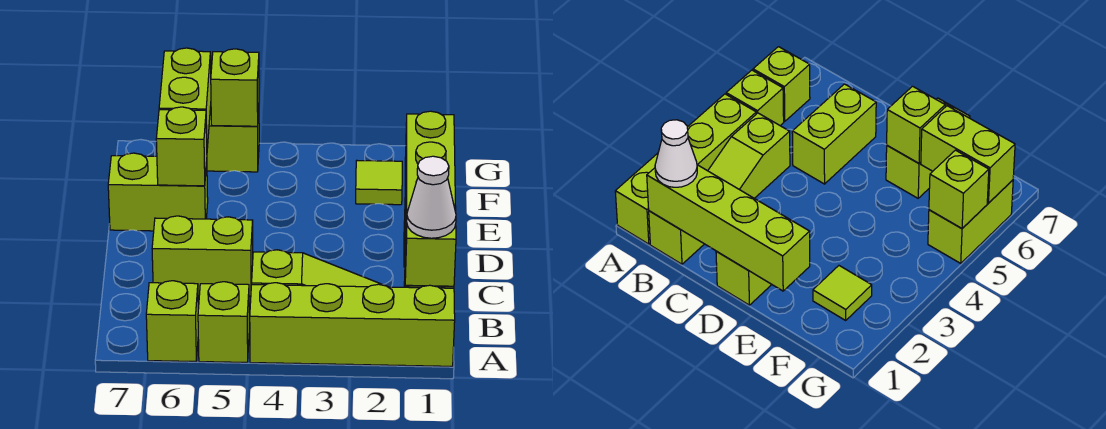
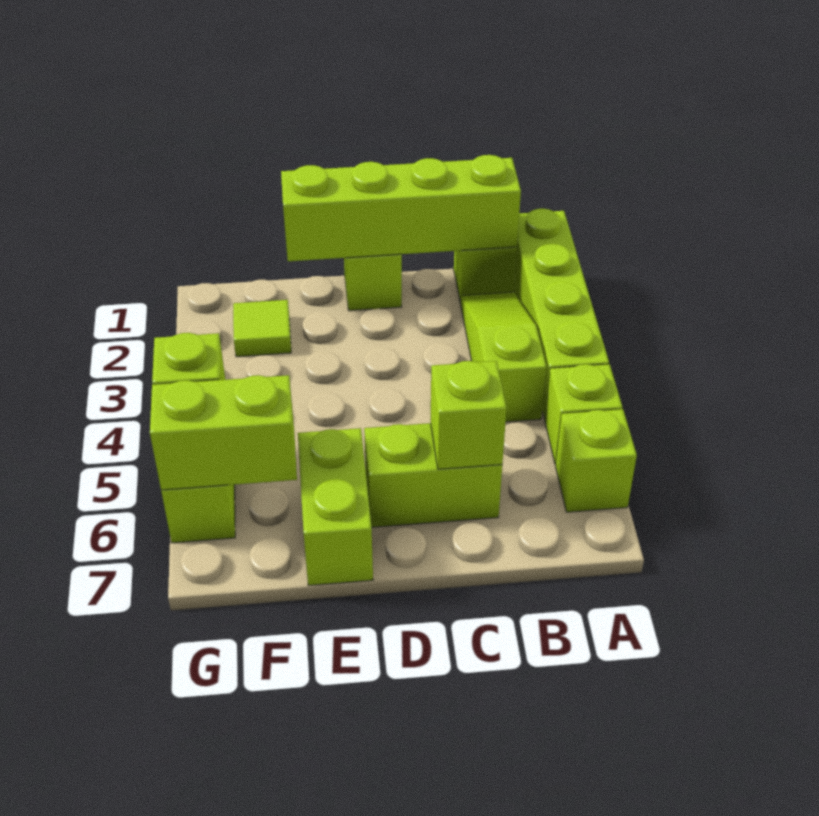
white cone B1 level 3 -> none
lime brick C5:C6 level 1 -> lime brick C6:D6 level 1
lime brick E6 level 2 -> lime brick C6 level 2

